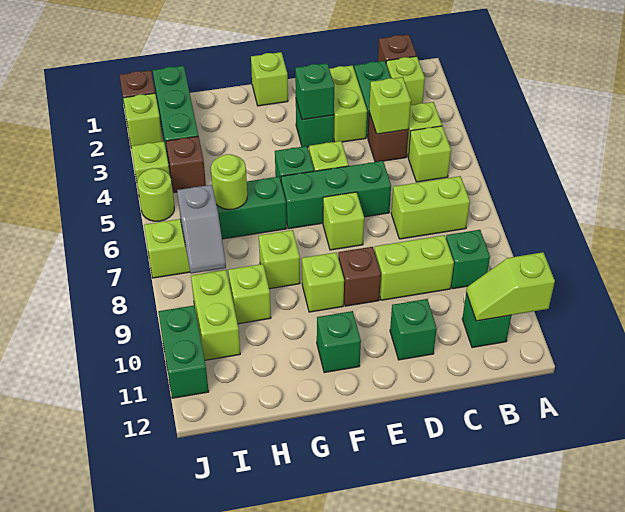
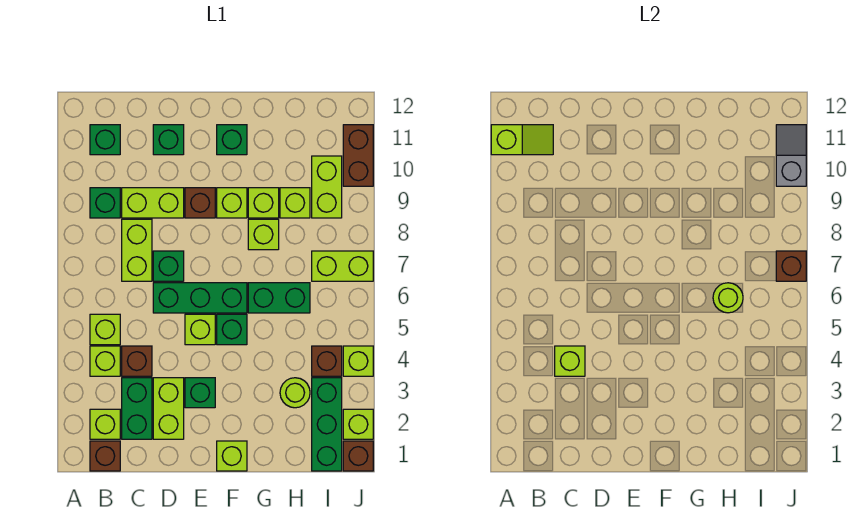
lime brick B7:C7 level 1 -> lime brick C7:C8 level 1
green brick E3 level 2 -> green brick D7 level 1
lime brick E7 level 1 -> lime brick G9 level 1
grey slope I7:I8 level 2 top 7 -> grey slope J10:J11 level 2 top 10
lime round brick J5 level 1 -> lime round brick H3 level 1
none -> brown brick J7 level 2
green brick J10:J11 level 1 -> brown brick J10:J11 level 1

